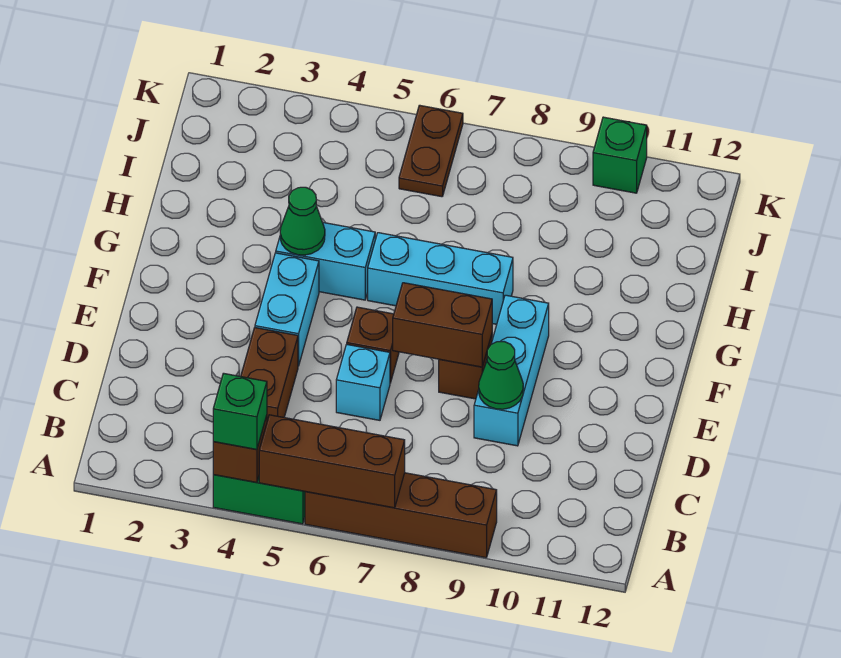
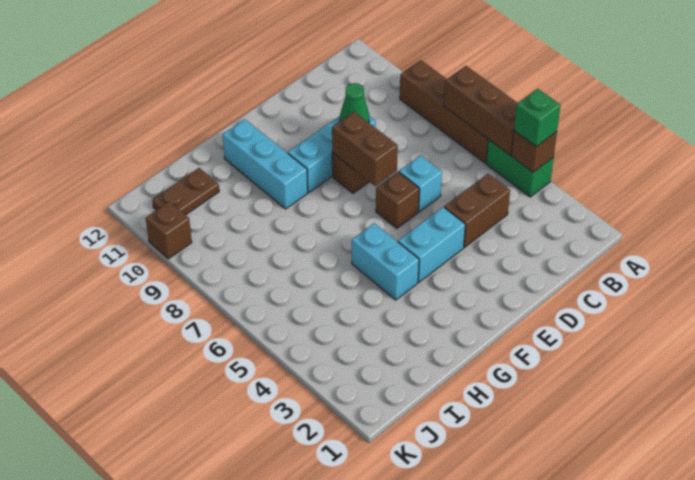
green cone G4 level 2 -> none
cyan brick G6:G8 level 1 -> cyan brick G9:G11 level 1
brown plate J6:K6 level 1 -> brown plate I11:J11 level 1
green brick K10 level 1 -> brown brick K10 level 1

